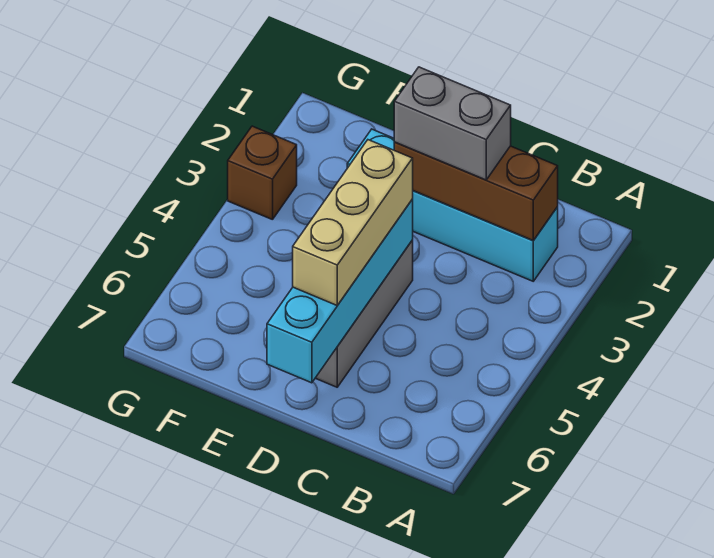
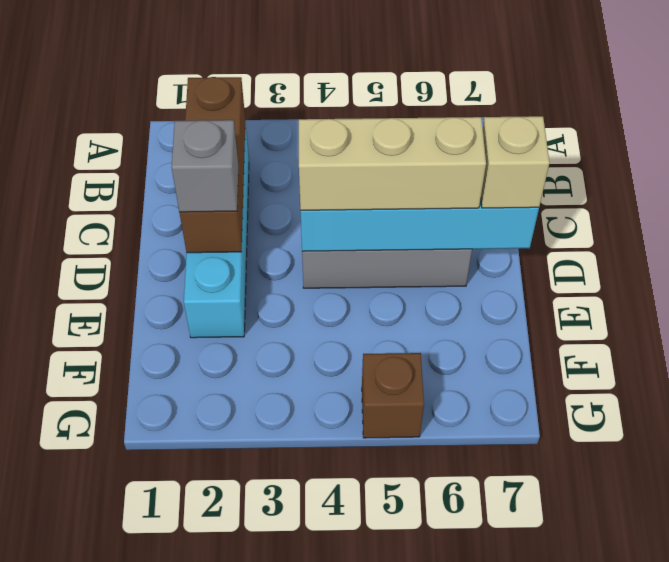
grey brick C2:D2 level 3 -> grey brick D2 level 3
none -> tan brick D7 level 3
brown brick G3 level 1 -> brown brick G5 level 1

